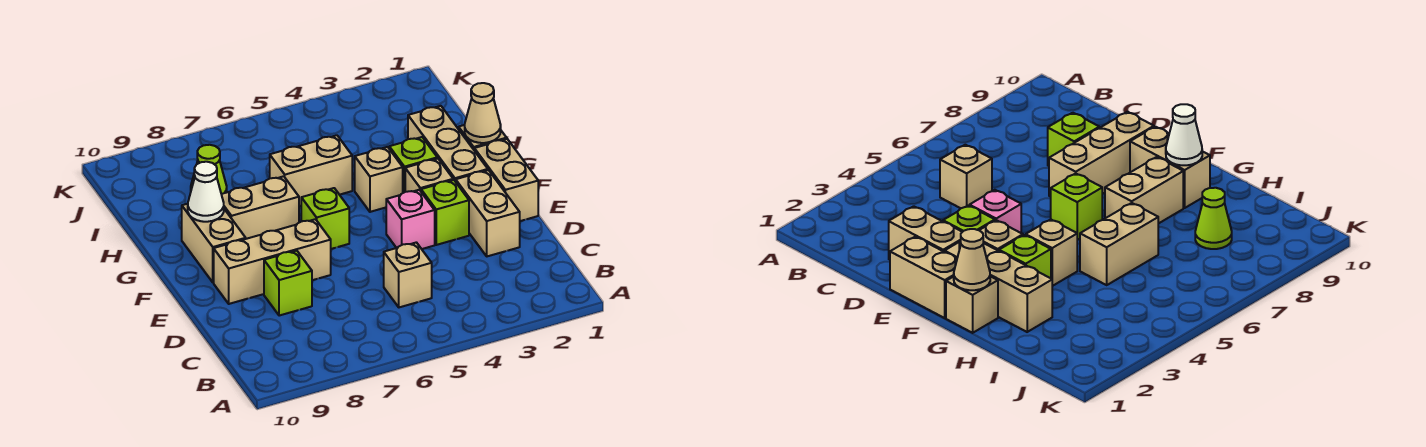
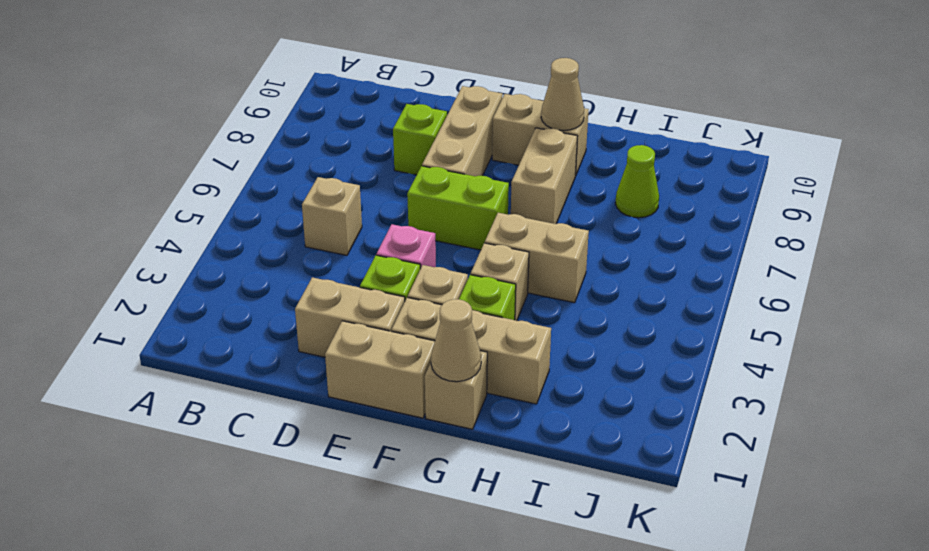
lime brick F6 level 1 -> lime brick E6:F6 level 1
white cone G9 level 2 -> tan cone G9 level 2
tan brick H5:H6 level 1 -> tan brick G5:H5 level 1

